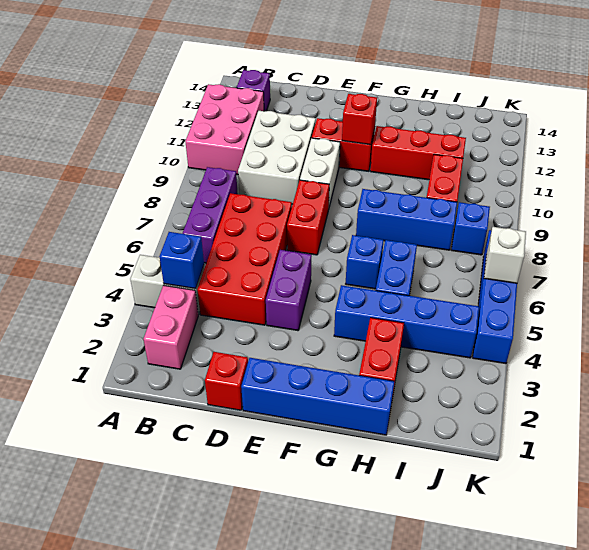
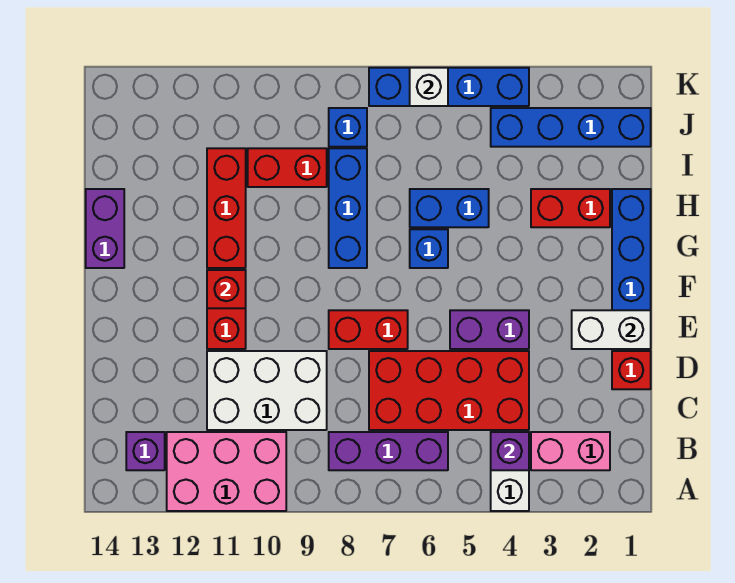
blue brick B4 level 2 -> purple brick B4 level 2
white brick E9:E10 level 1 -> white brick E1:E2 level 2
blue brick G4:J4 level 1 -> blue brick J1:J4 level 1
none -> purple brick G14:H14 level 1

